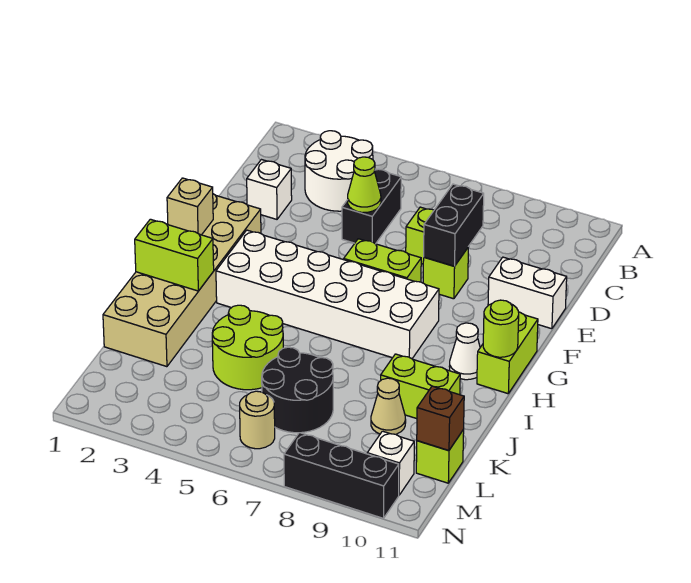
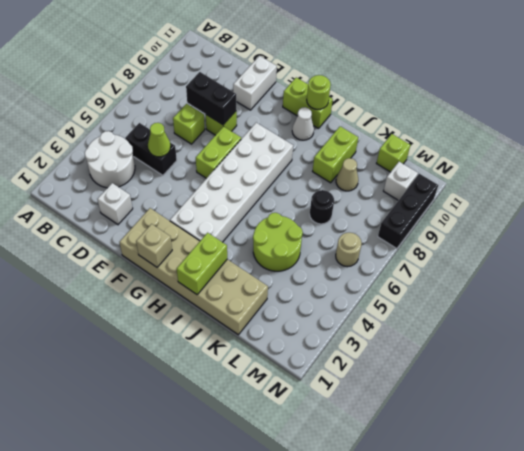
black round brick K6:L7 level 1 -> black round brick K7 level 1
brown brick L11 level 2 -> none

